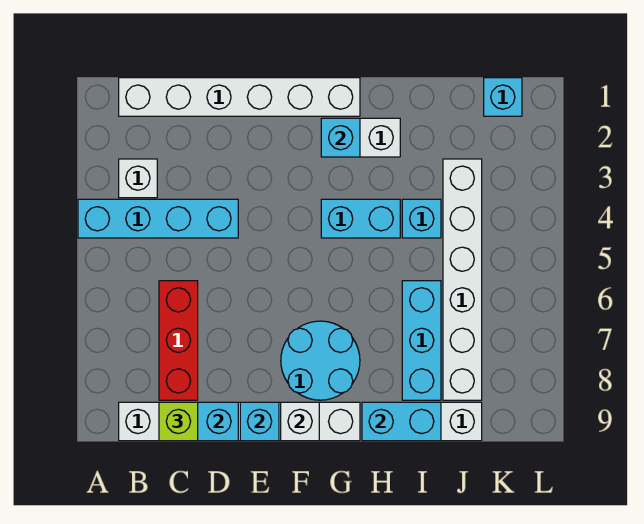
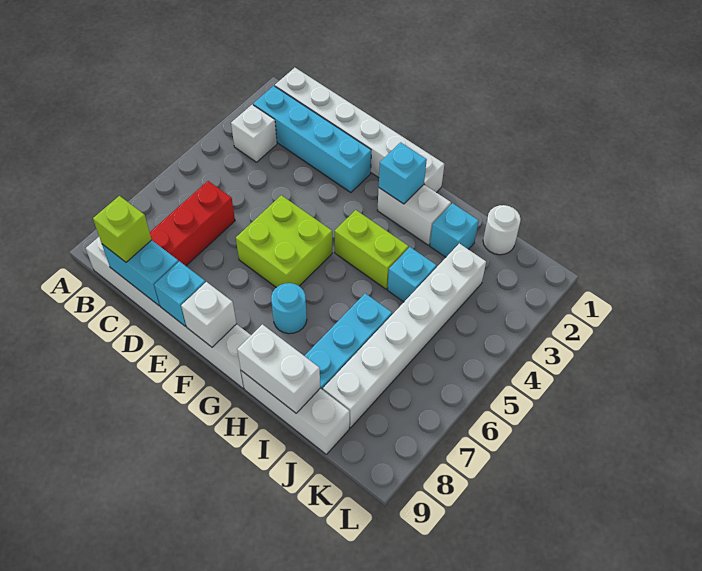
cyan brick A4:D4 level 1 -> cyan brick B2:E2 level 1
none -> lime brick E5:F6 level 1
cyan round brick F7:G8 level 1 -> cyan round brick G7 level 1
cyan brick G4:H4 level 1 -> lime brick G4:H4 level 1
cyan brick H9:I9 level 2 -> white brick H9:I9 level 2
none -> white round brick J1 level 1
cyan brick K1 level 1 -> cyan brick I2 level 1

